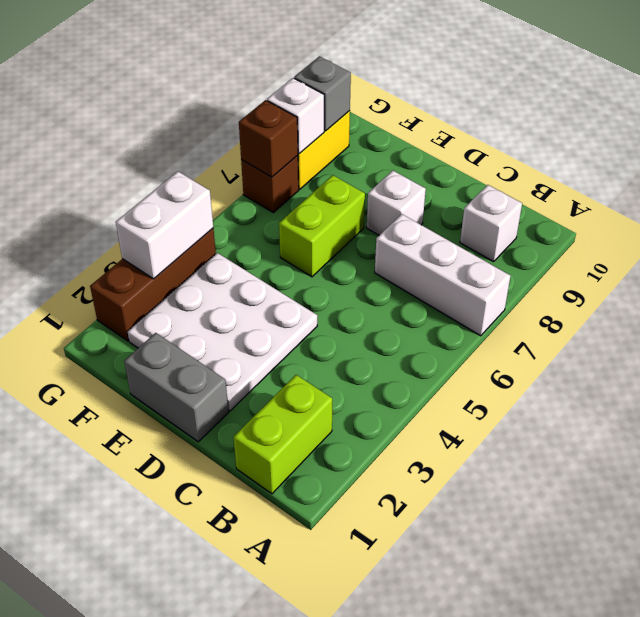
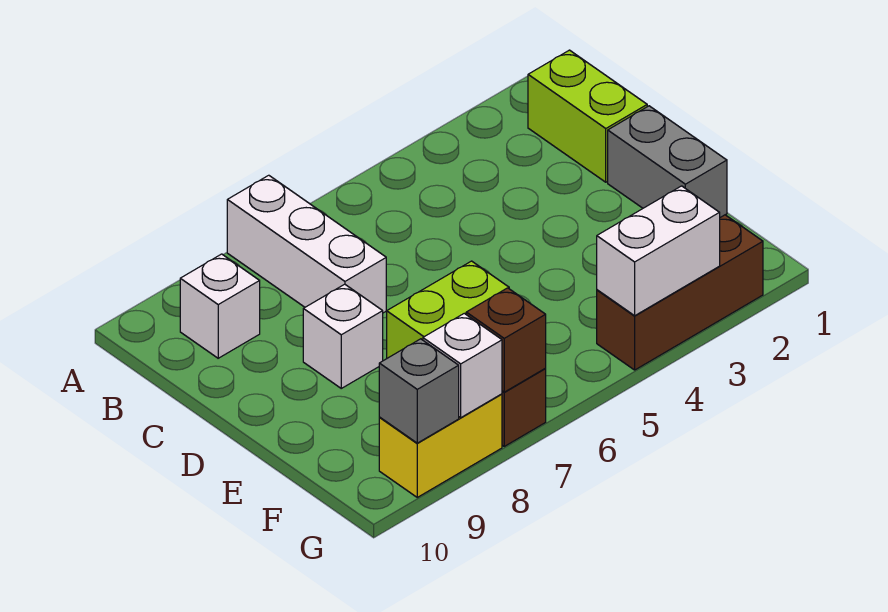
lime brick B1:B2 level 1 -> lime brick B1:C1 level 1
white plate D2:F4 level 1 -> none

